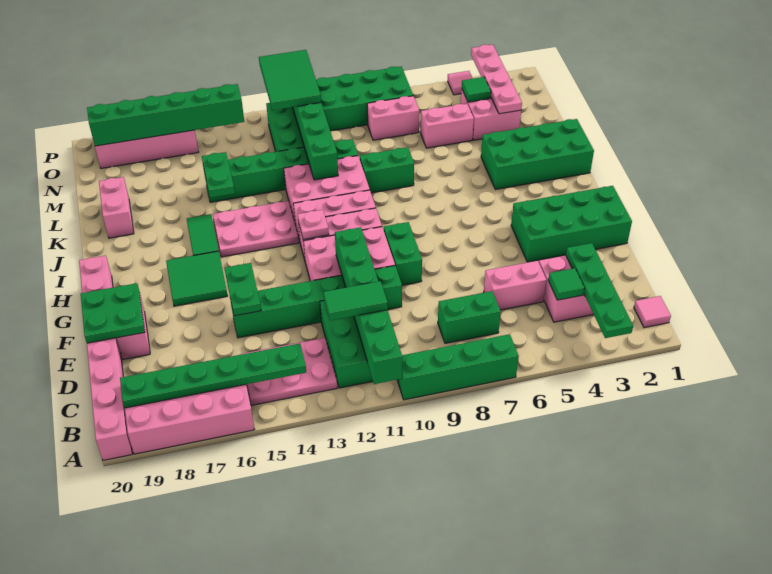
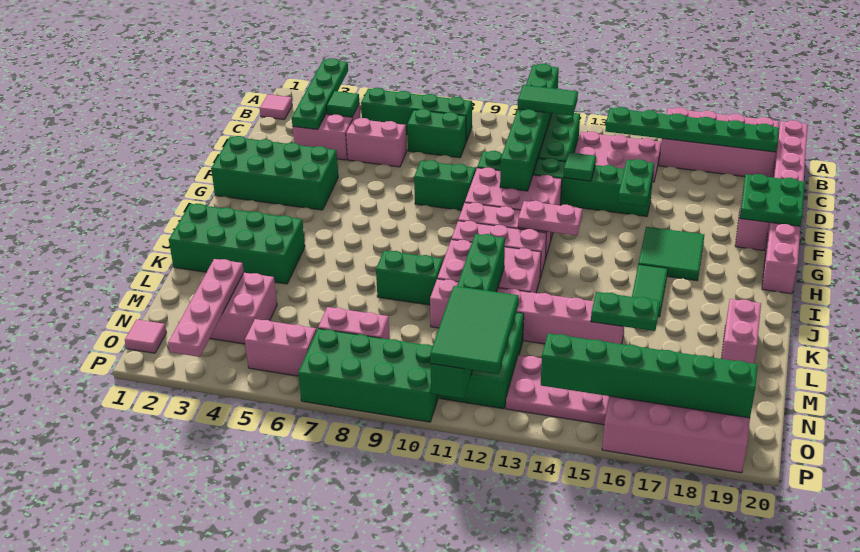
green brick A7:A10 level 1 -> green brick B5:B8 level 1
green brick F9:G9 level 1 -> green brick F8:F9 level 1
pink plate H12 level 2 -> pink plate H12:H13 level 2
pink plate I13:J15 level 1 -> pink plate N13:O15 level 1
green plate K15:L15 level 2 -> green plate L15:L16 level 2
green brick L10:L15 level 1 -> pink brick L10:L15 level 1
pink brick M5:M6 level 1 -> pink brick O5:O6 level 1
green tile N4 level 2 -> green tile E13 level 2
pink tile P4 level 1 -> pink tile O1 level 1

